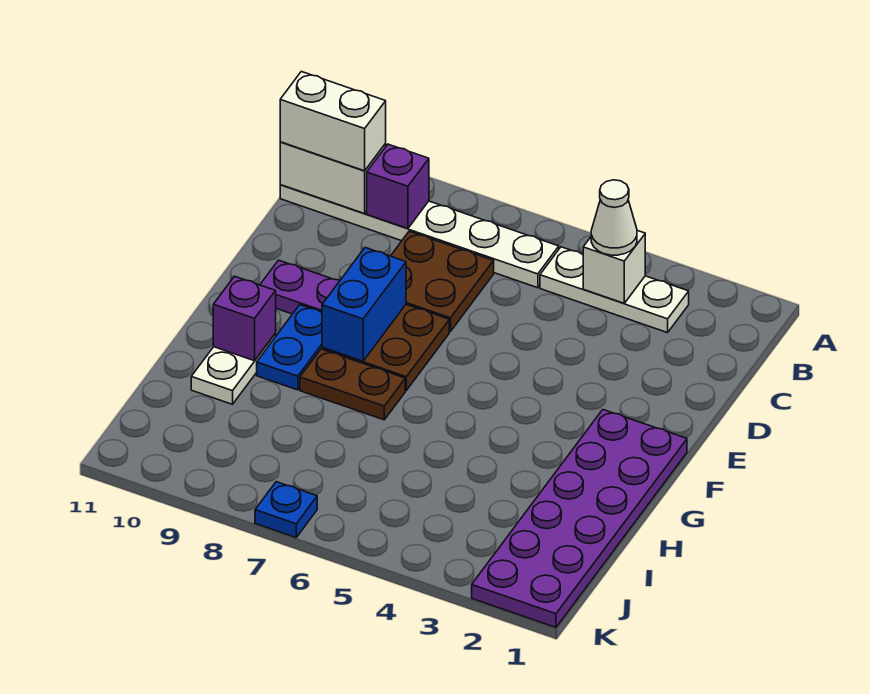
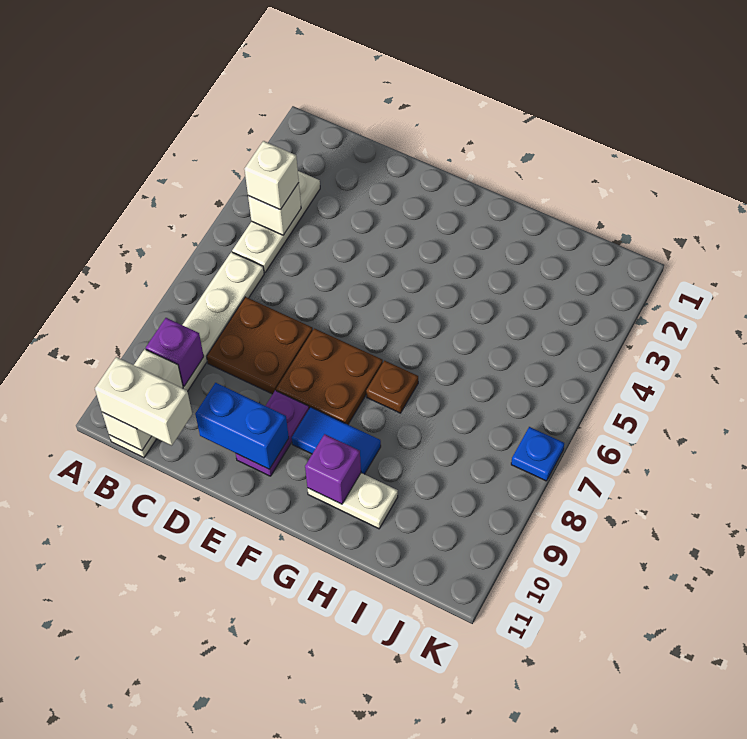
white cone B4 level 3 -> white brick B4 level 3
white brick B10:B11 level 3 -> white brick B11:C11 level 3
blue brick E8:F8 level 2 -> blue brick D10:E10 level 2
purple plate F1:K2 level 1 -> none
blue plate F9:G9 level 1 -> blue tile F9:G9 level 1
brown plate G7:G8 level 1 -> brown plate G7 level 1

